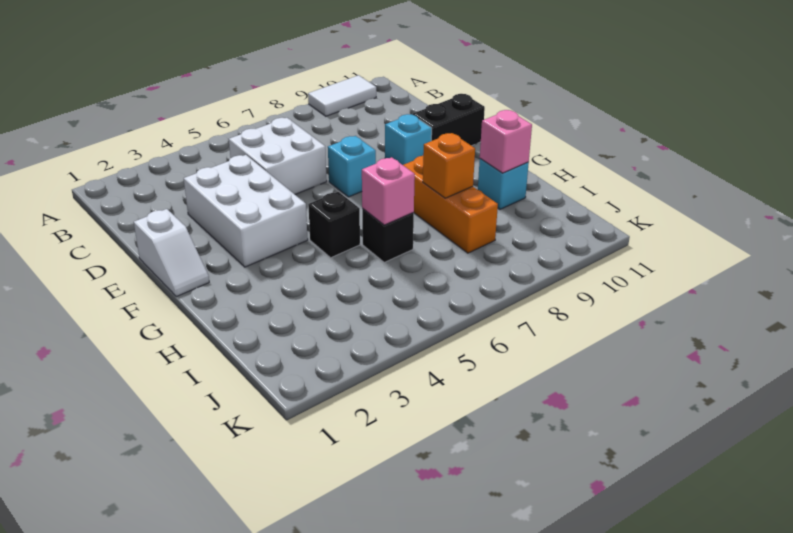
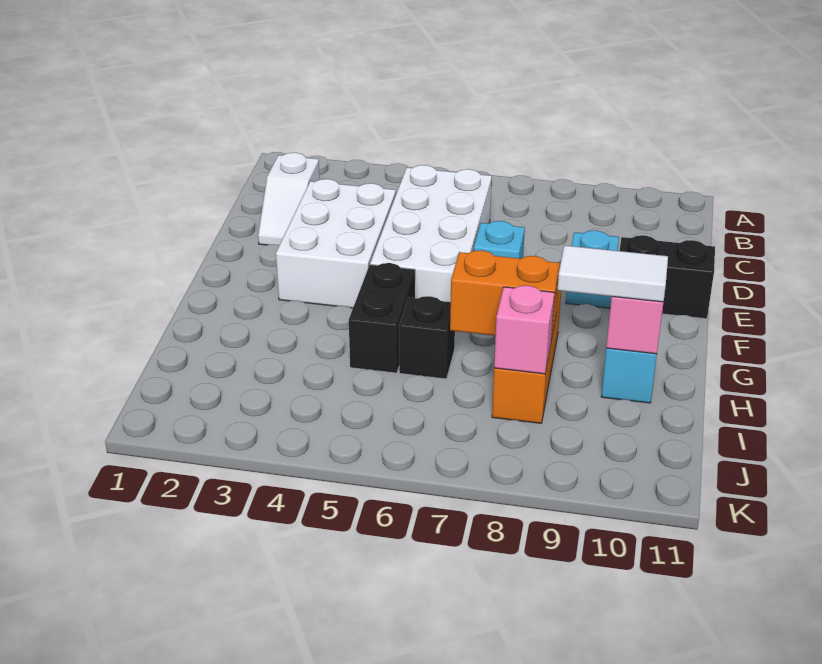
white tile A9:A10 level 1 -> white tile H9:H10 level 3
white brick C5:D6 level 1 -> white brick C5:F6 level 1
white slope E1:F1 level 1 top E -> white slope C2:D2 level 1 top C
black brick G5 level 1 -> black brick G5:H5 level 1
pink brick H6 level 2 -> pink brick I8 level 2
orange brick H8 level 2 -> orange brick H7:H8 level 2

